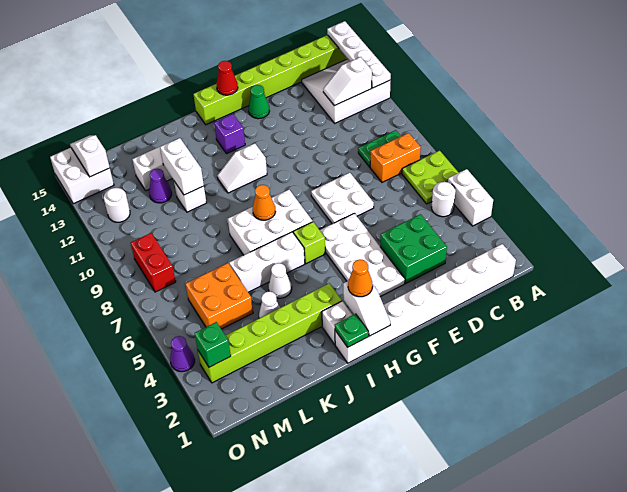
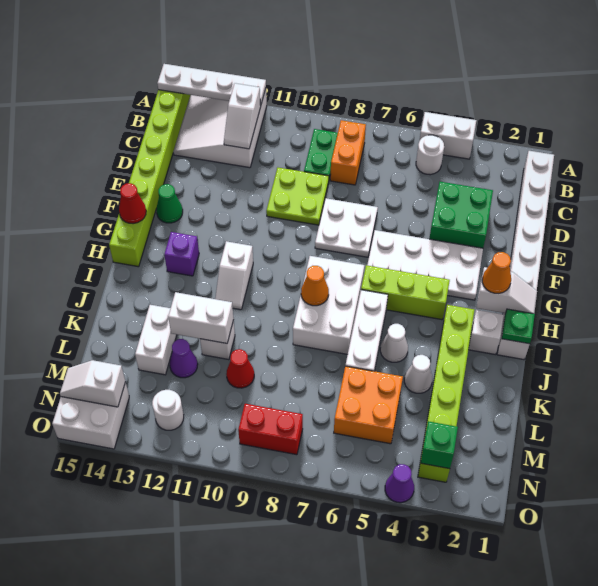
lime plate A6:B7 level 1 -> lime plate D9:E10 level 1
lime brick H6 level 1 -> lime brick H4:H6 level 1
none -> red cone L10 level 1

